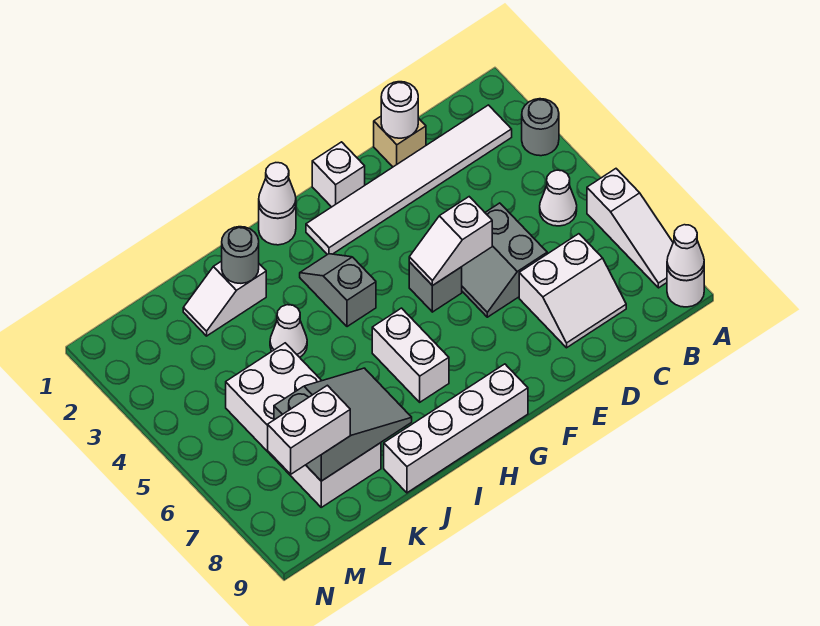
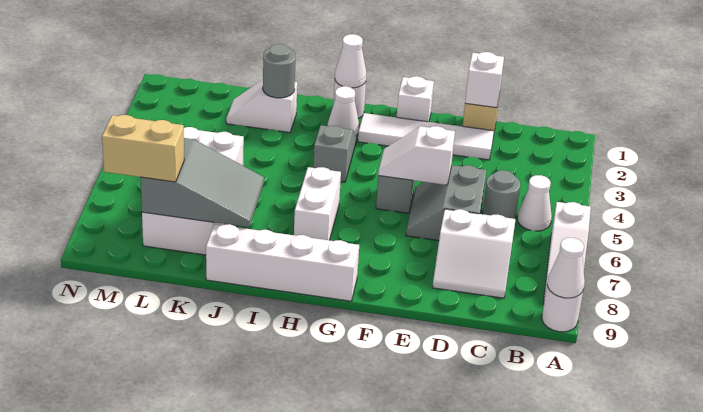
grey round brick A3 level 1 -> grey round brick C5 level 1
white tile B2:G2 level 1 -> white tile D2:G2 level 1
white round brick D1 level 2 -> white brick D1 level 2
white cone J4 level 1 -> white cone H2 level 1
white brick L8:M8 level 3 -> tan brick L8:M8 level 3

